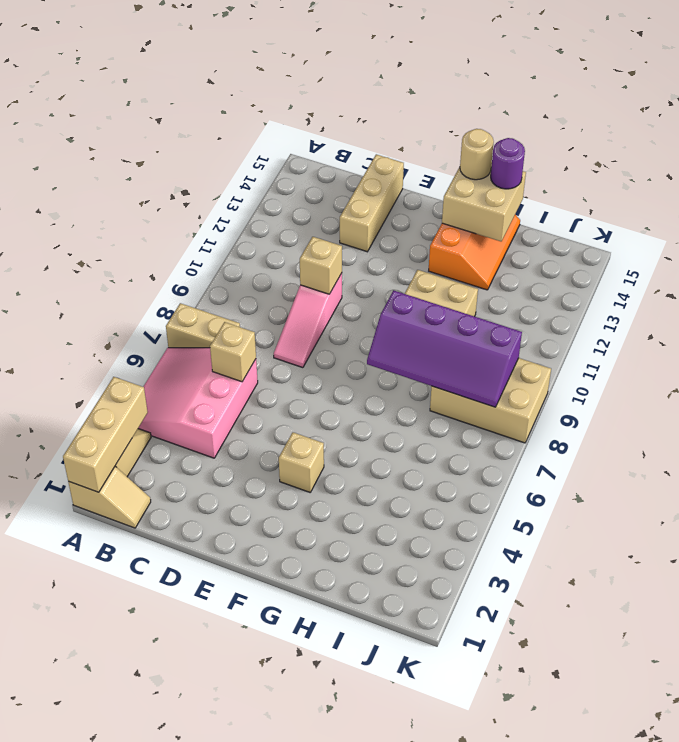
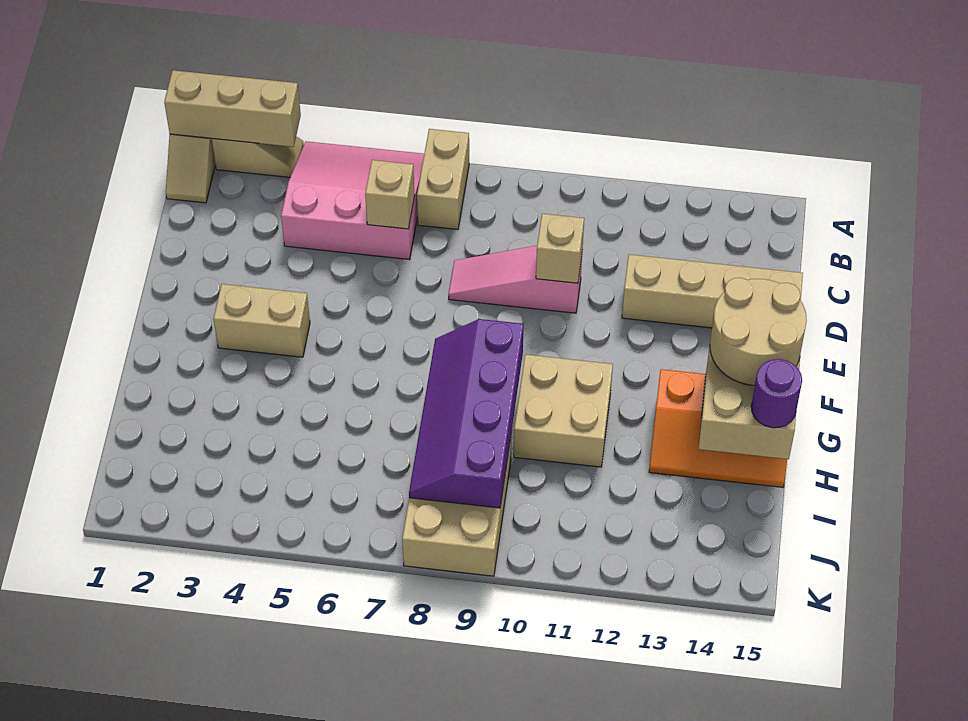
tan brick D13:D15 level 1 -> tan brick D12:D15 level 1
tan brick F4 level 1 -> tan brick F3:F4 level 1
tan round brick G15 level 3 -> tan round brick F14:G15 level 3

